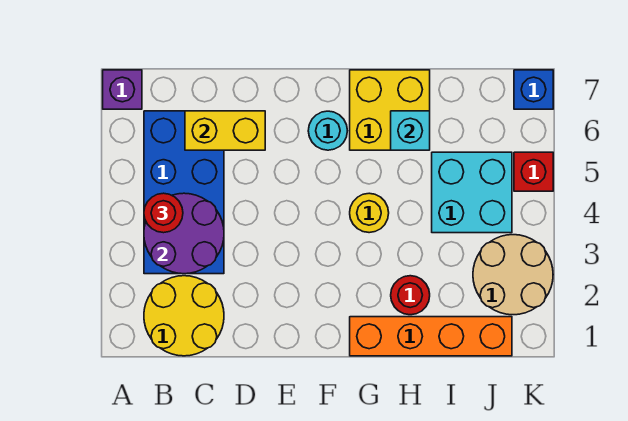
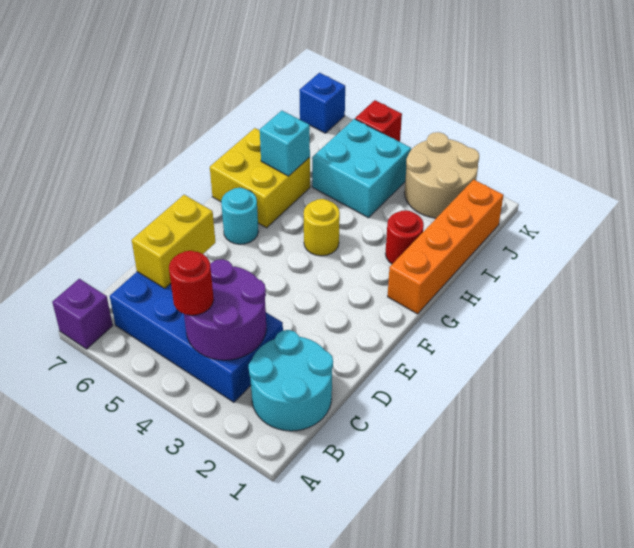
yellow round brick B1:C2 level 1 -> cyan round brick B1:C2 level 1

